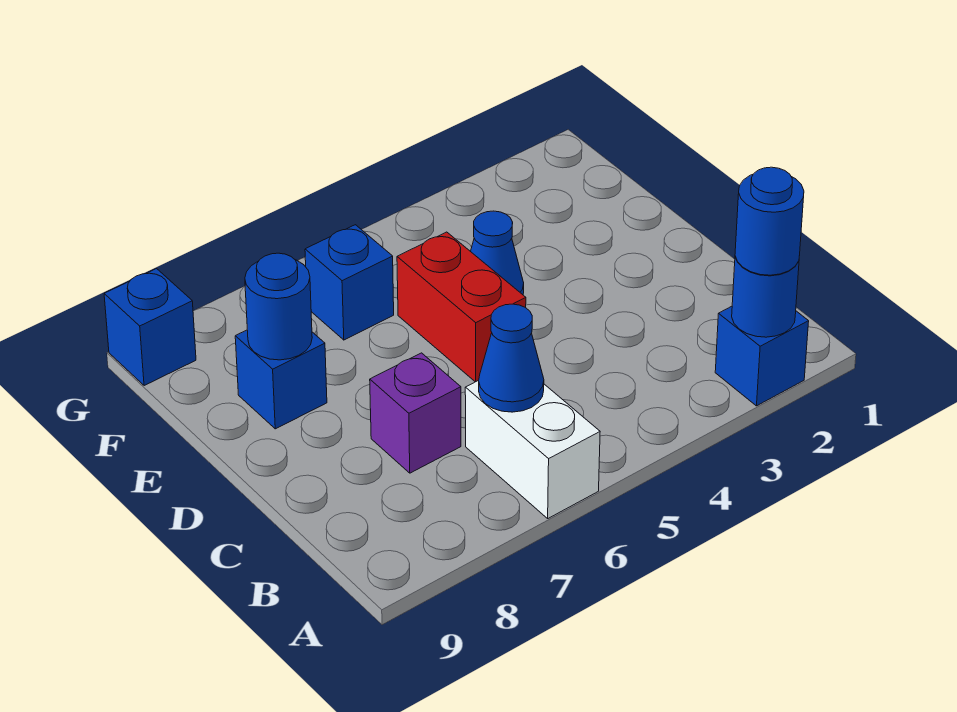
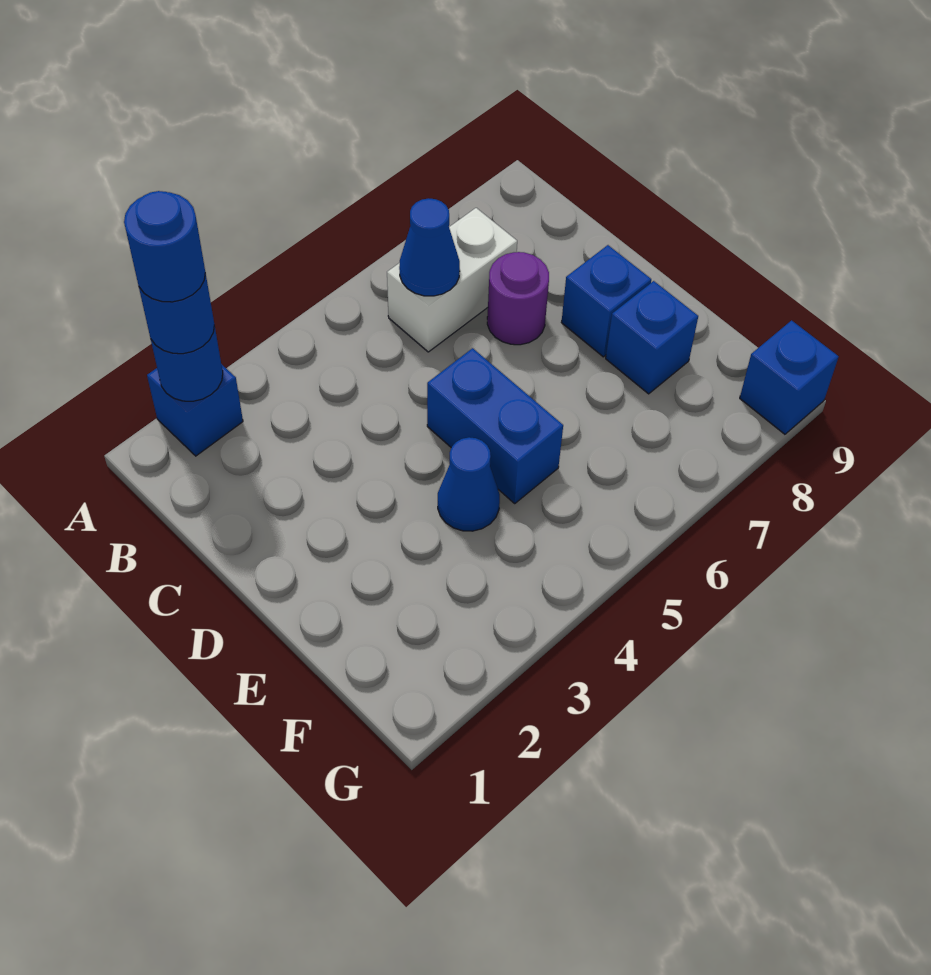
white brick A6:B6 level 1 -> white brick B6:B7 level 1
purple brick C7 level 1 -> purple round brick C7 level 1
red brick D5:E5 level 1 -> blue brick D5:E5 level 1
blue round brick E8 level 2 -> blue round brick A2 level 4
blue brick F6 level 1 -> blue brick D8 level 1

